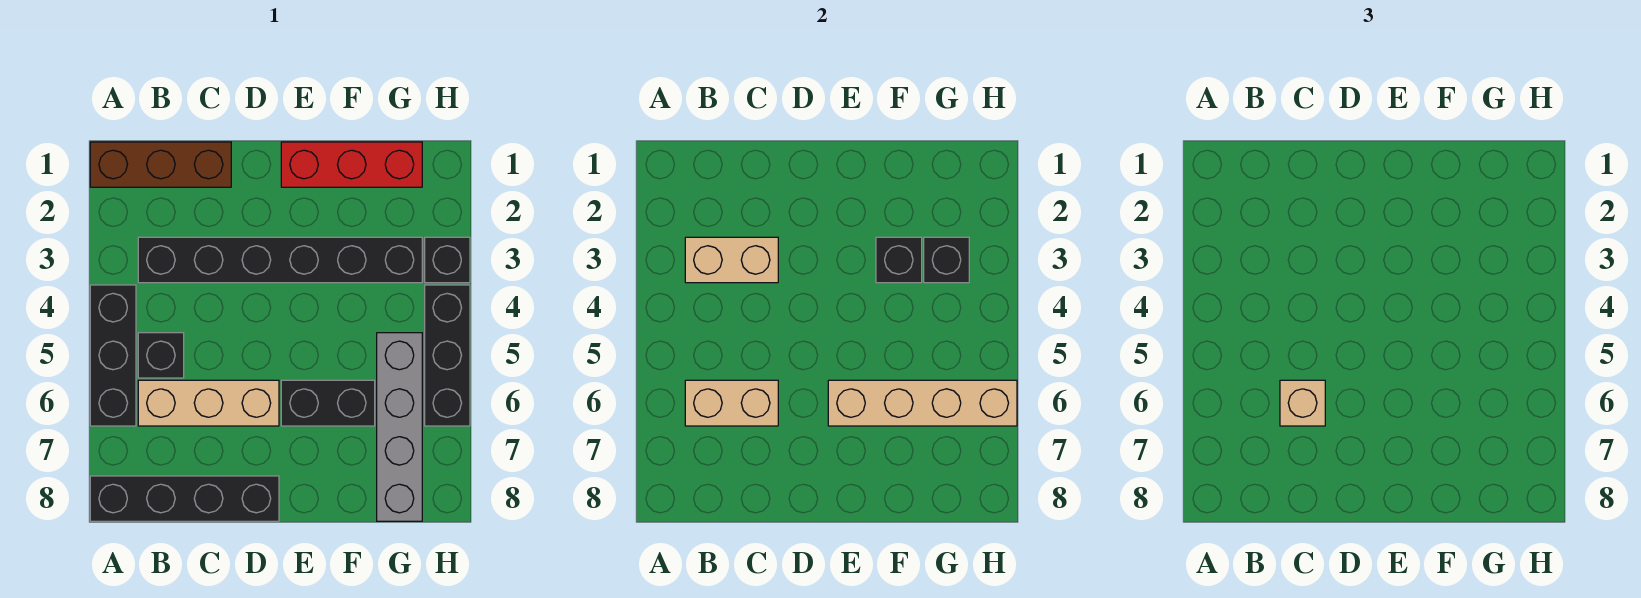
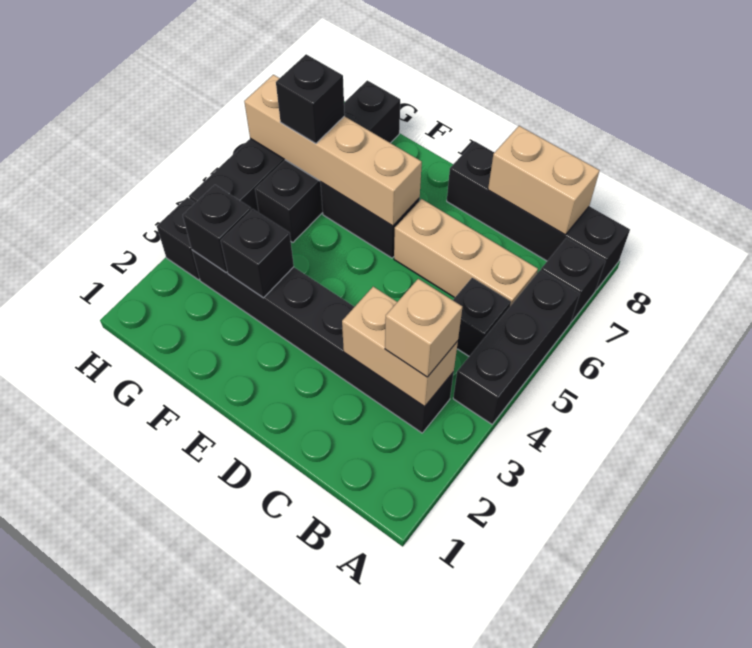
brown brick A1:C1 level 1 -> none
none -> black brick A7 level 1
tan brick B6:C6 level 2 -> tan brick B8:C8 level 2
tan brick C6 level 3 -> tan brick B3 level 3
red brick E1:G1 level 1 -> none
grey brick G5:G8 level 1 -> black brick G5:G8 level 1
none -> black brick G6 level 3

